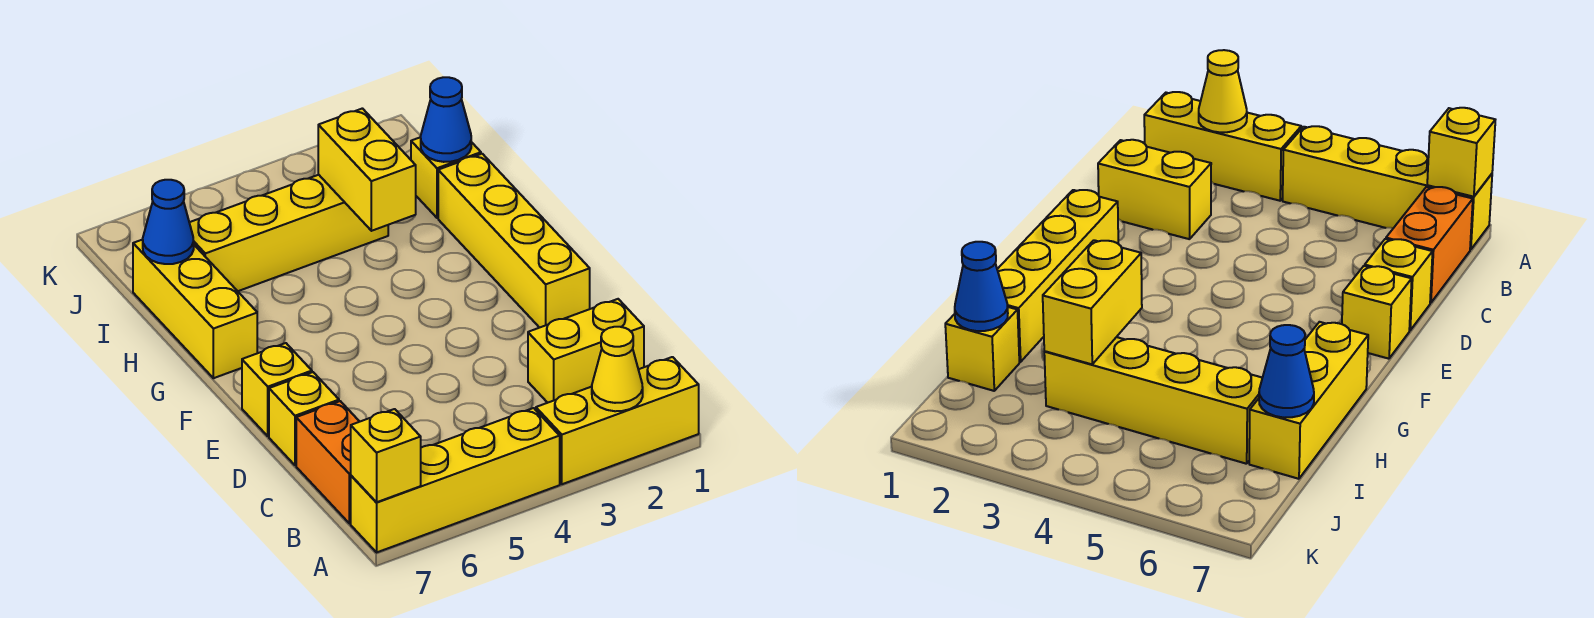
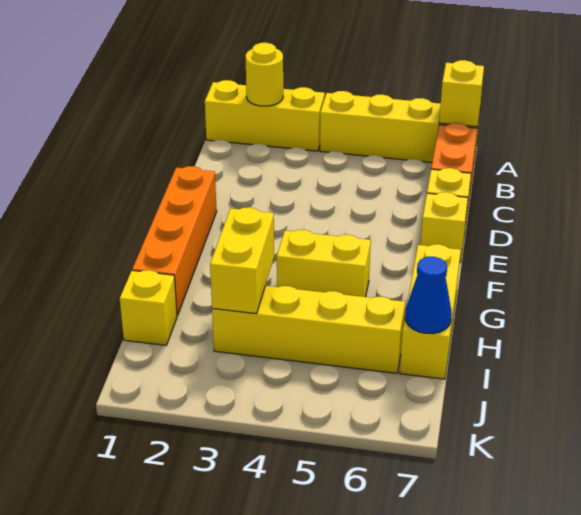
yellow cone A2 level 2 -> yellow round brick A2 level 2
yellow brick C1:C2 level 1 -> yellow brick G4:G5 level 1
yellow brick E1:H1 level 1 -> orange brick E1:H1 level 1
blue cone I1 level 2 -> none

